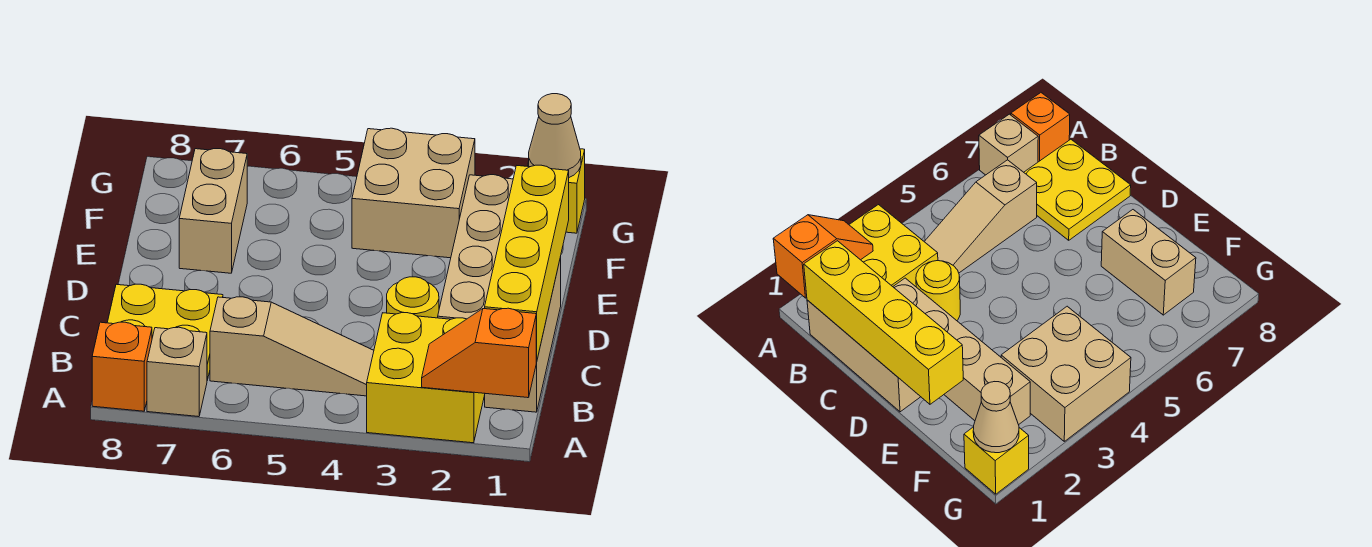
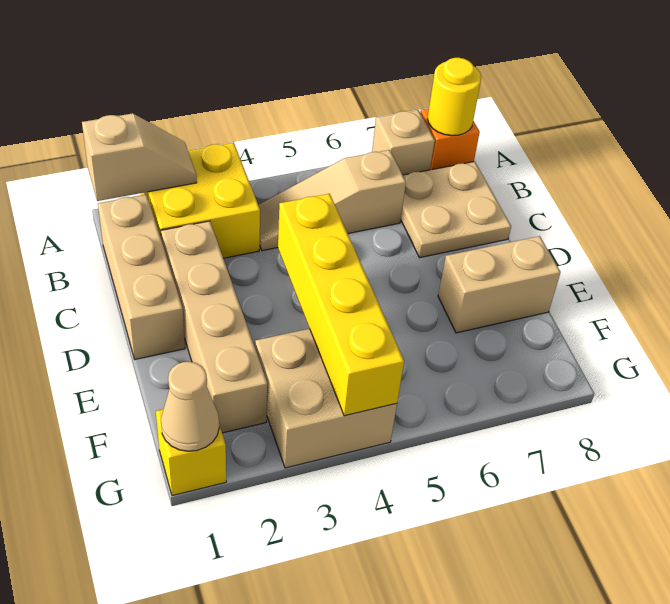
orange slope A1:A2 level 2 top 1 -> tan slope A1:A2 level 2 top 1
yellow brick B1:E1 level 2 -> yellow brick D4:G4 level 2
yellow plate B7:C8 level 1 -> tan plate B7:C8 level 1
yellow round brick C3 level 1 -> yellow round brick A8 level 2
tan brick E7:F7 level 1 -> tan brick E7:E8 level 1

